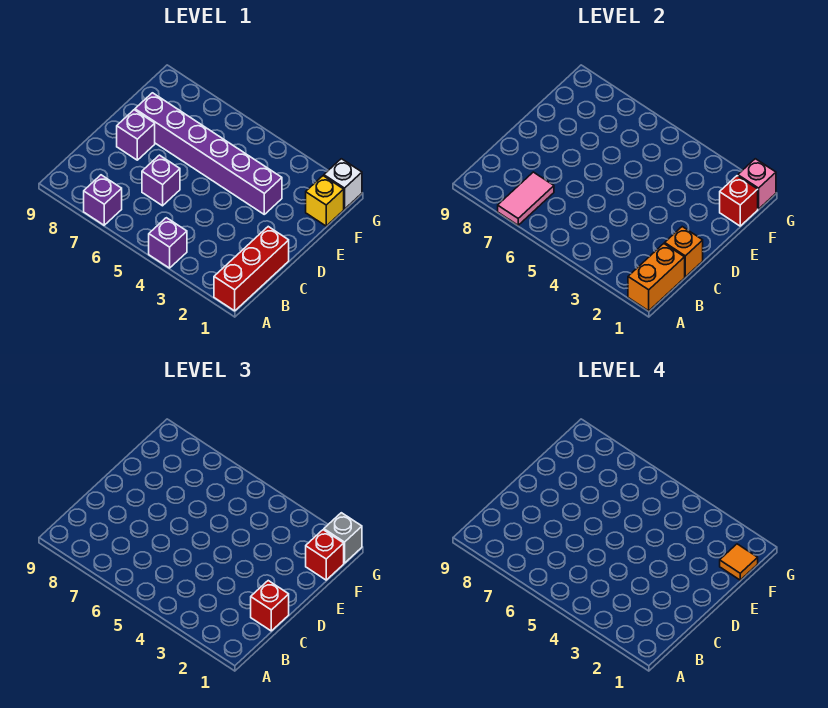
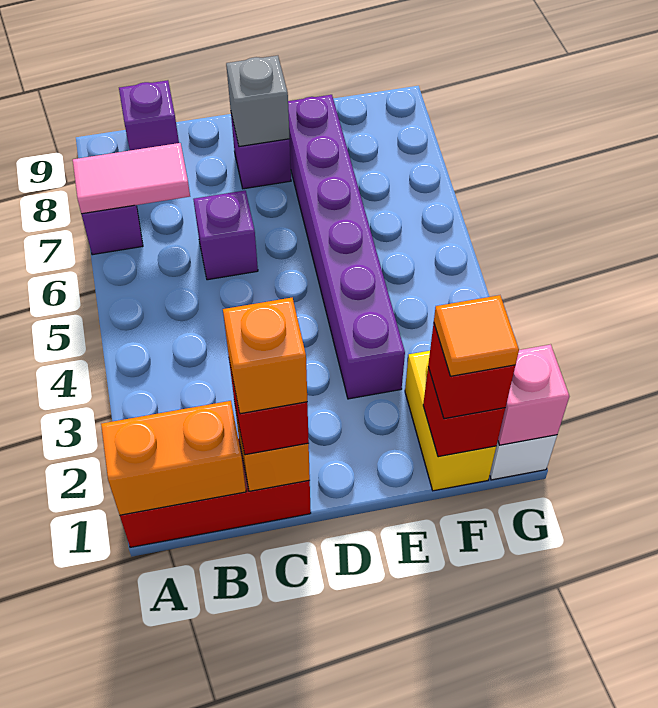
purple brick A4 level 1 -> purple brick B9 level 1
none -> orange brick C1 level 4
yellow brick F1 level 1 -> yellow brick F1:F2 level 1
grey brick G1 level 3 -> grey brick D8 level 2

